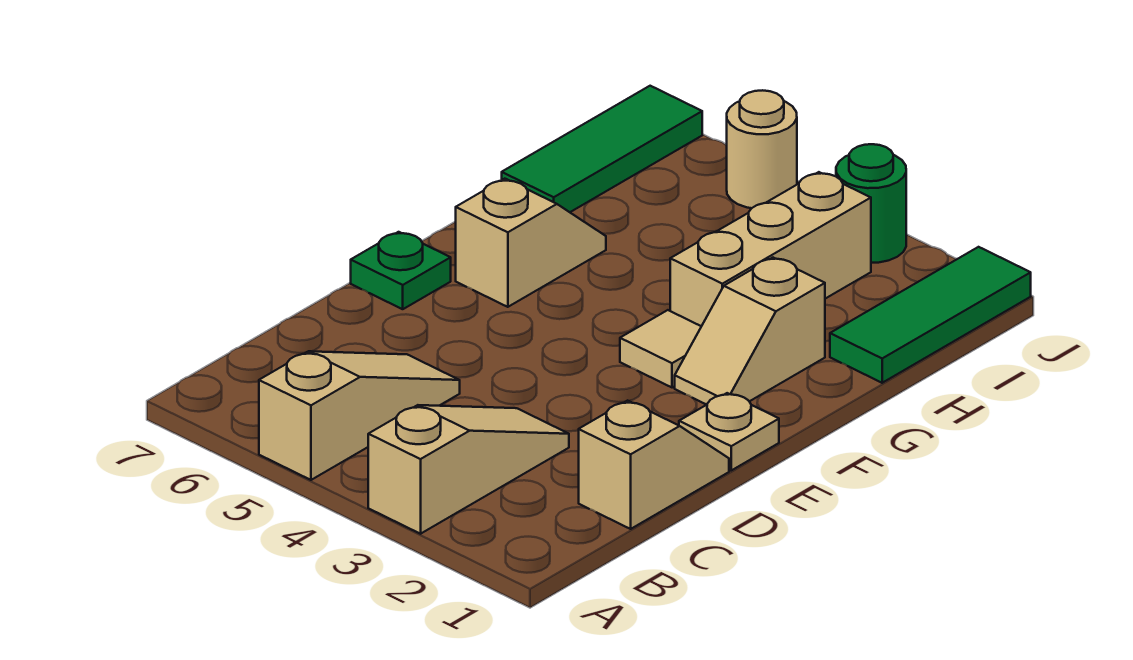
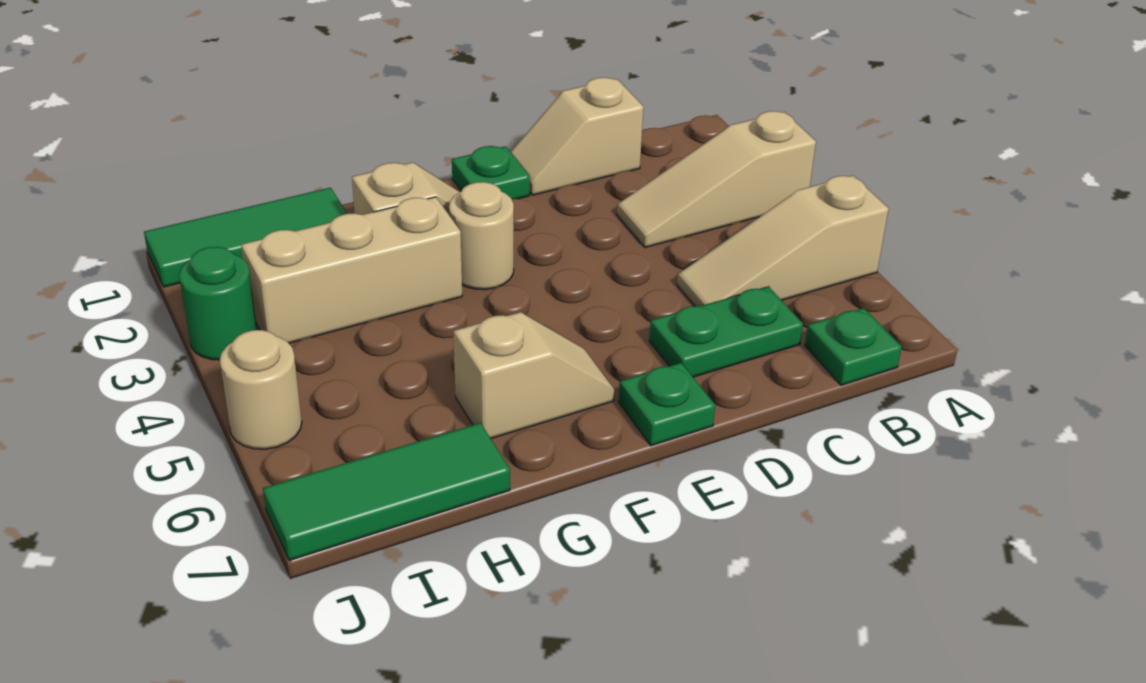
none -> green plate B7 level 1
none -> green plate C6:D6 level 1
tan plate E1 level 1 -> green plate E1 level 1
tan tile F3 level 1 -> tan round brick F3 level 1
tan slope F6:G6 level 1 top F -> tan slope F6:G6 level 1 top G

